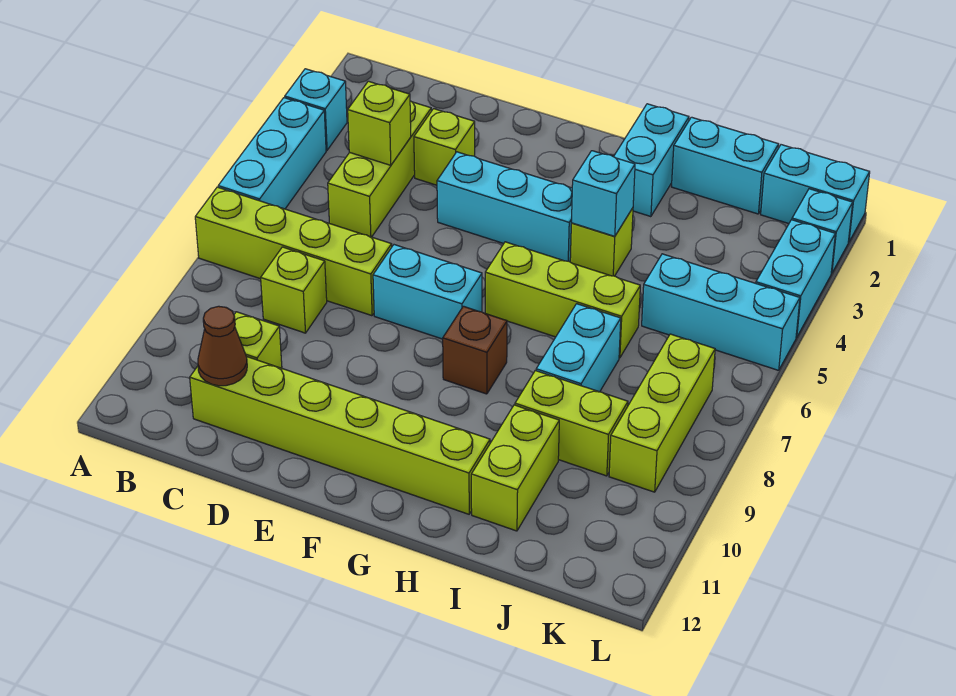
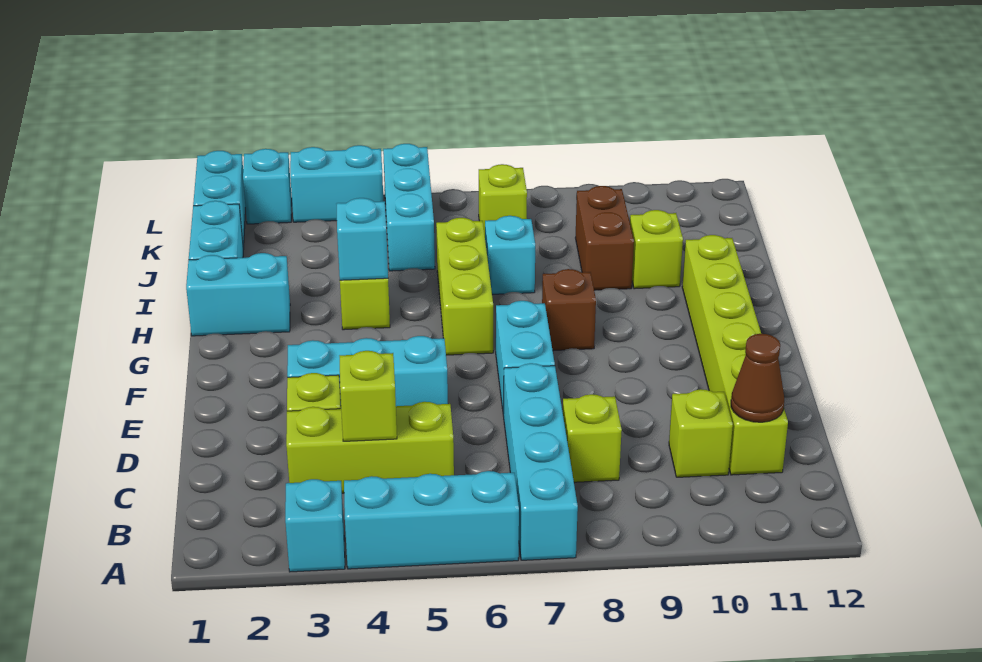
lime brick A7:D7 level 1 -> cyan brick A7:D7 level 1
cyan brick E4:G4 level 1 -> cyan brick E3:E5 level 1
cyan brick I7:I8 level 1 -> cyan brick I7 level 1
lime brick I9:J9 level 1 -> brown brick I9:J9 level 1
lime brick I10:I11 level 1 -> lime brick I10 level 1
lime brick K7:K9 level 1 -> lime brick K7 level 1

